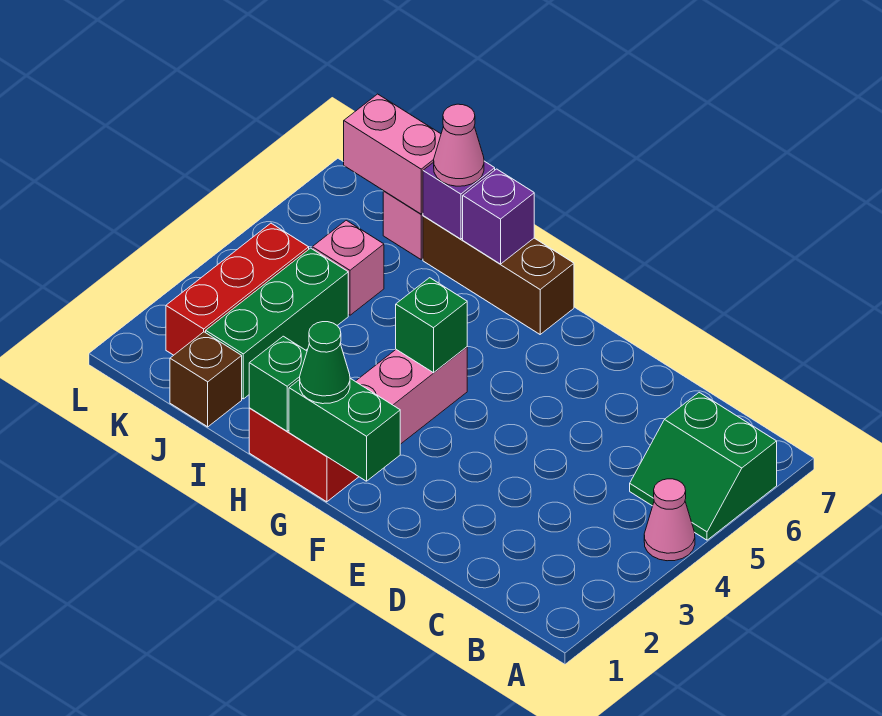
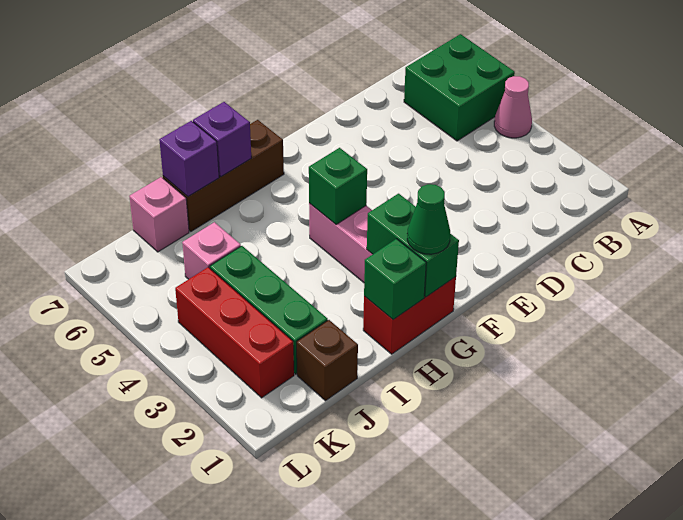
green slope A5:B6 level 1 top 6 -> green brick A5:B6 level 1
green brick F1:G1 level 2 -> green brick G1:G2 level 2
pink cone I7 level 3 -> none
pink brick J7:K7 level 2 -> none

